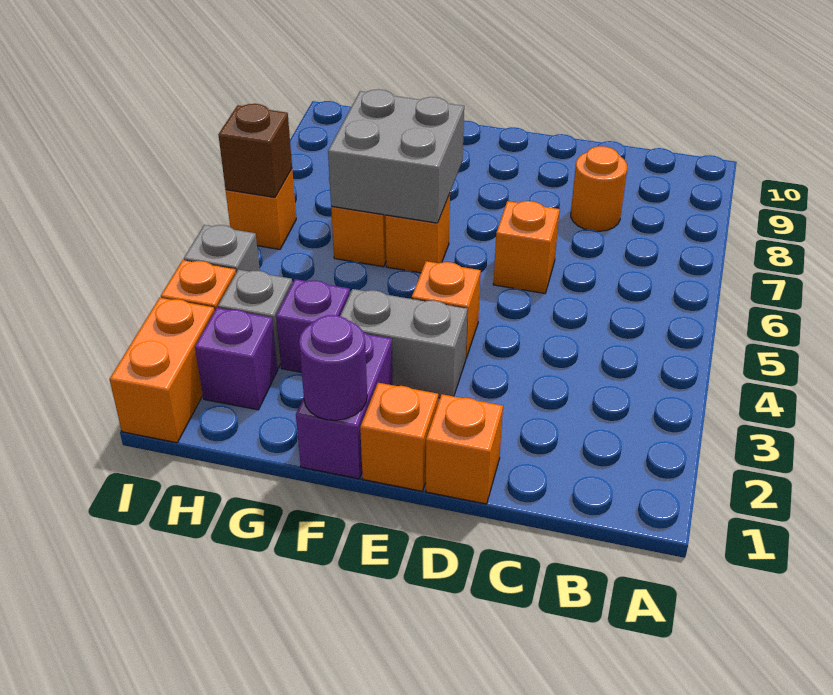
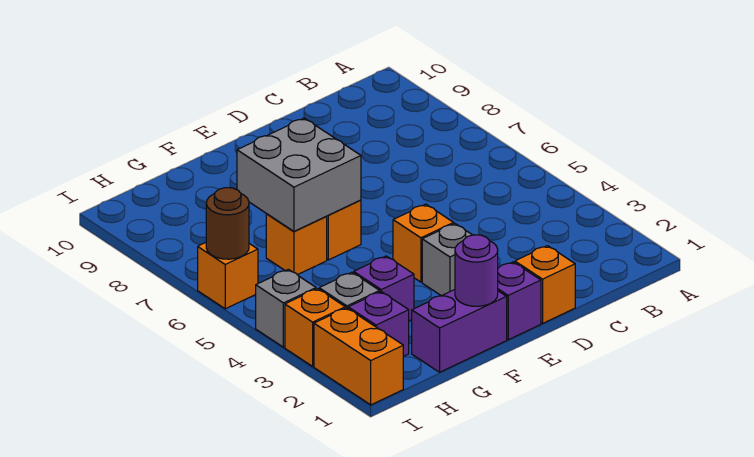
orange round brick C8 level 1 -> none
orange brick D6 level 1 -> none
orange brick E1 level 1 -> purple brick E1 level 1
grey brick E3:F3 level 1 -> grey brick E3 level 1
purple brick F1:F2 level 1 -> purple brick F1:G1 level 1
brown brick I6 level 2 -> brown round brick I6 level 2

